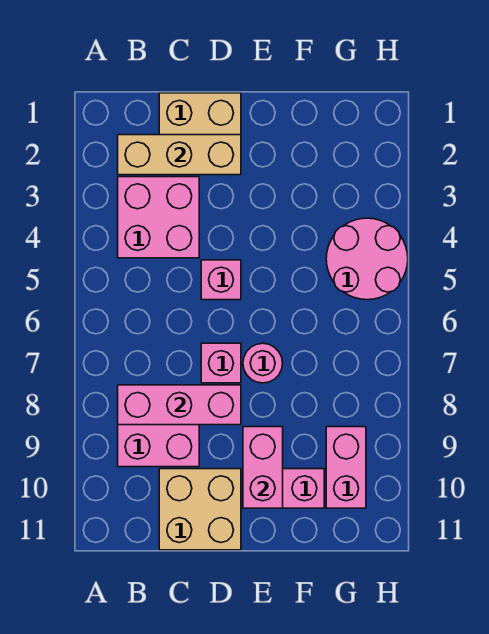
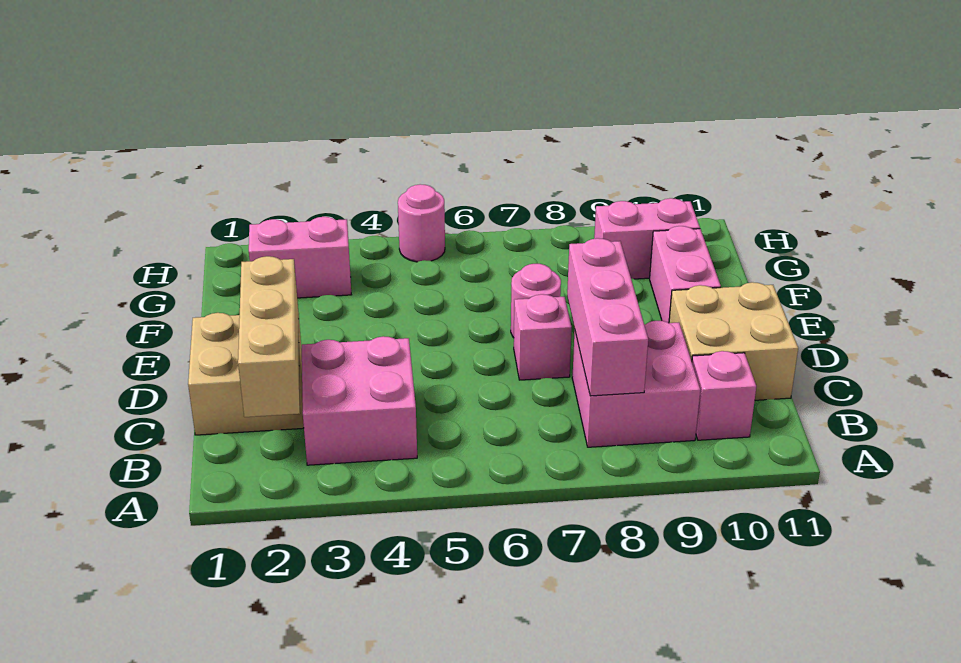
pink brick D5 level 1 -> pink brick B10 level 1
pink brick E9:E10 level 2 -> pink brick G2:G3 level 1
pink round brick G4:H5 level 1 -> pink round brick H5 level 1

